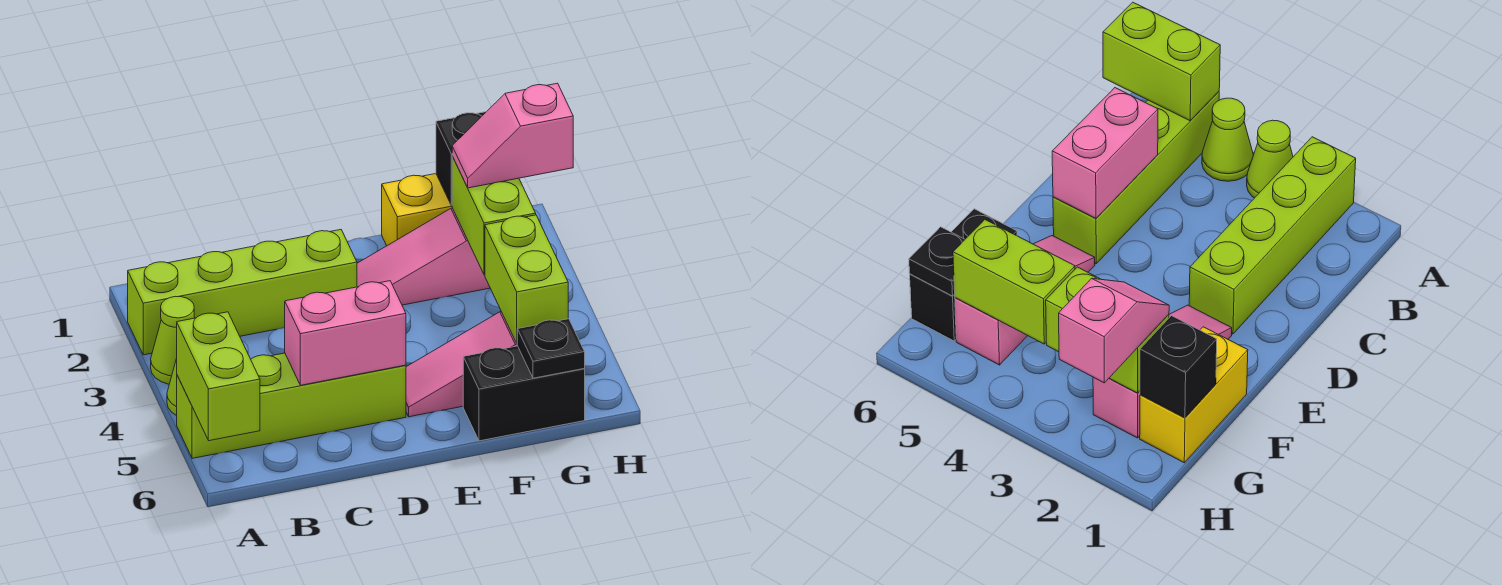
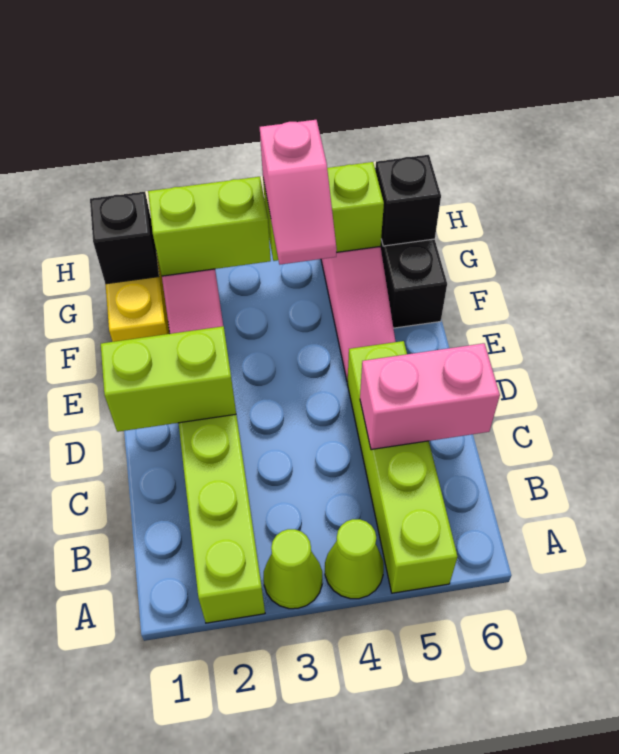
lime brick A5:A6 level 2 -> lime brick D1:D2 level 2
pink brick C5:D5 level 2 -> pink brick C5:C6 level 2
pink slope G2:H2 level 3 top H -> pink slope F4:G4 level 3 top G
black plate G6 level 2 -> black brick G6 level 2

